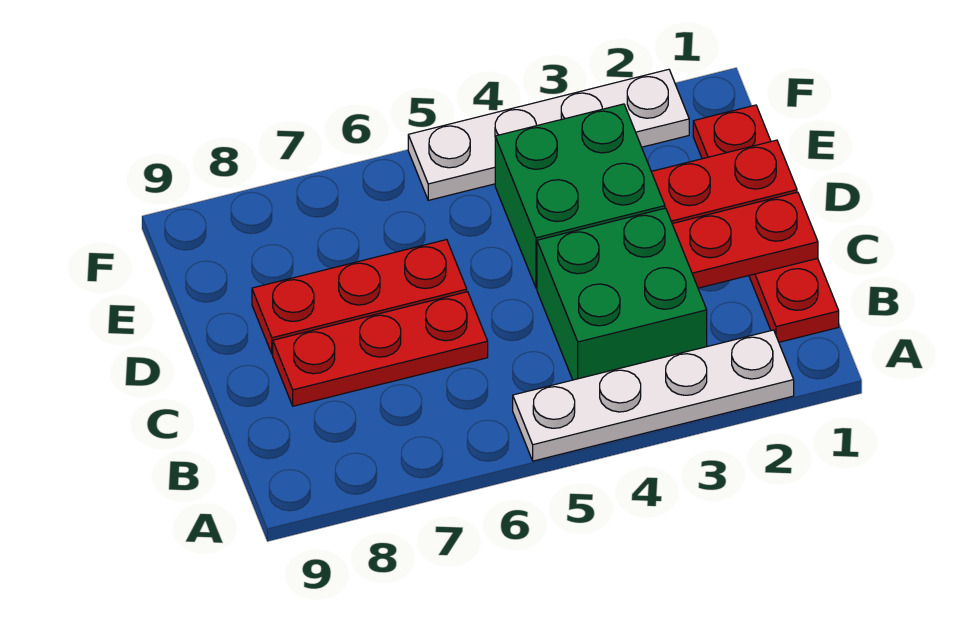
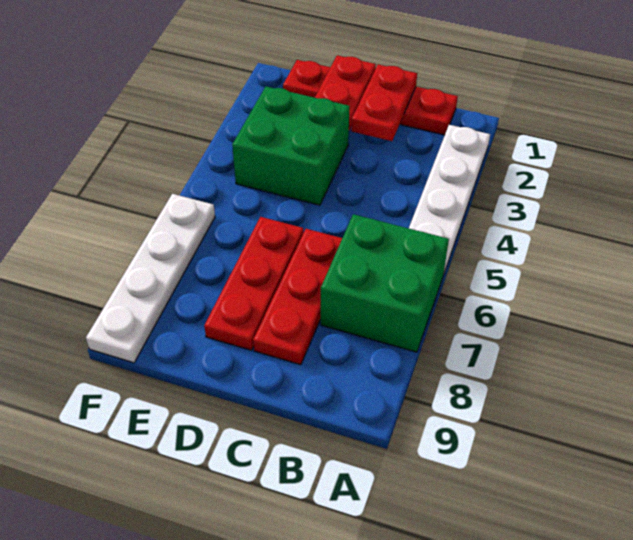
green brick B3:C4 level 1 -> green brick A6:B7 level 1
white plate F2:F5 level 1 -> white plate F6:F9 level 1

